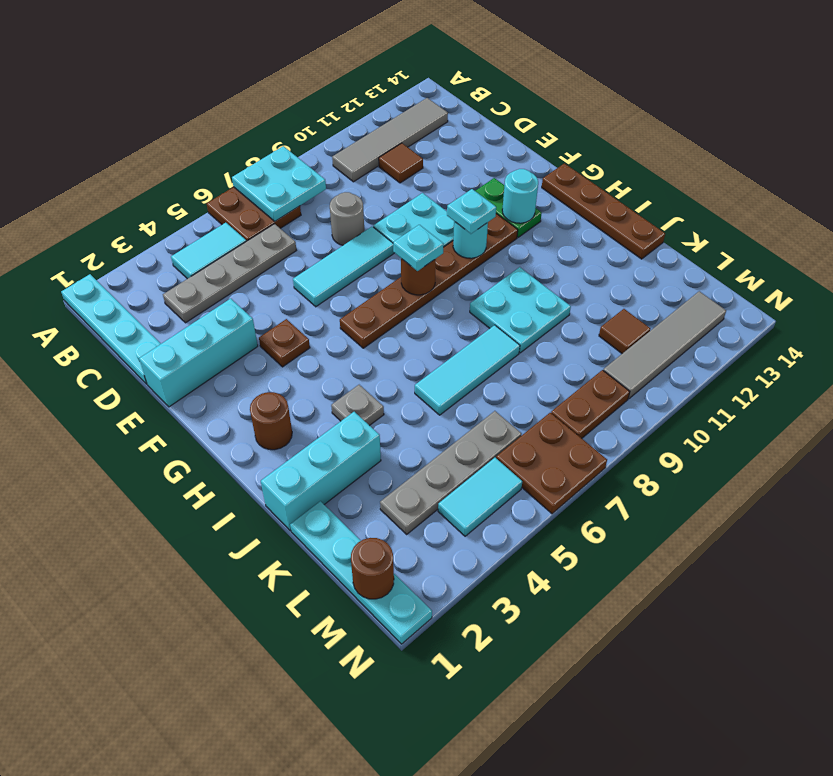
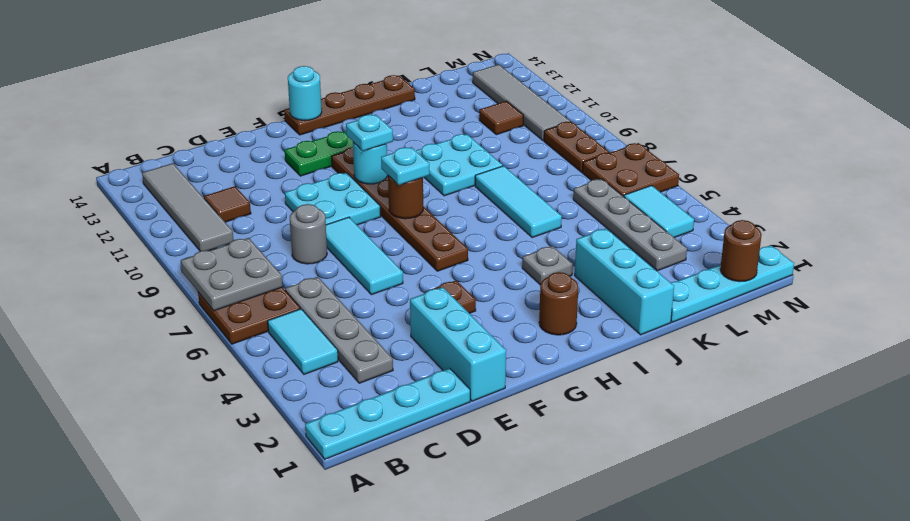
cyan plate A7:B8 level 2 -> grey plate A7:B8 level 2
cyan round brick G12 level 2 -> cyan round brick G14 level 2

